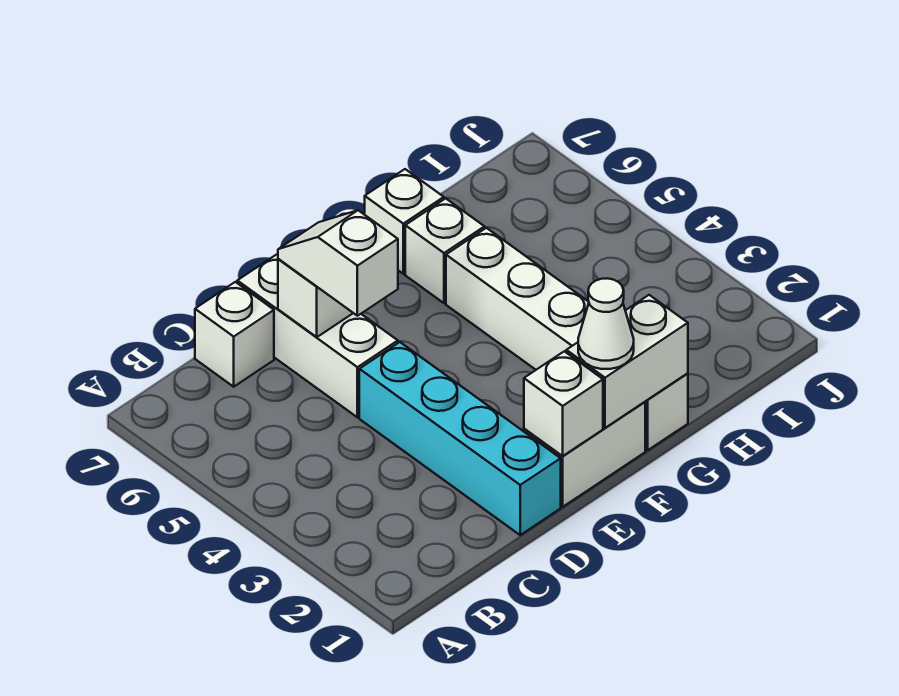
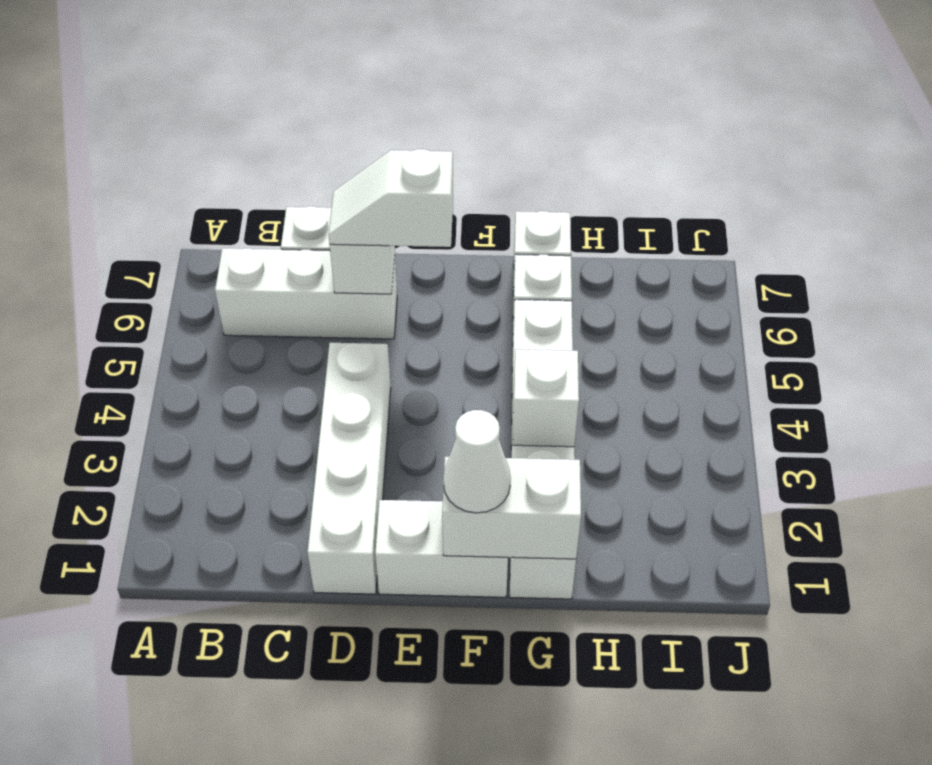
cyan brick D1:D4 level 1 -> white brick D1:D4 level 1
white brick D5:D7 level 1 -> white brick B6:D6 level 1
white slope D5:D6 level 3 top 5 -> white slope D6:E6 level 3 top E
white brick E1 level 2 -> white brick G3 level 2

